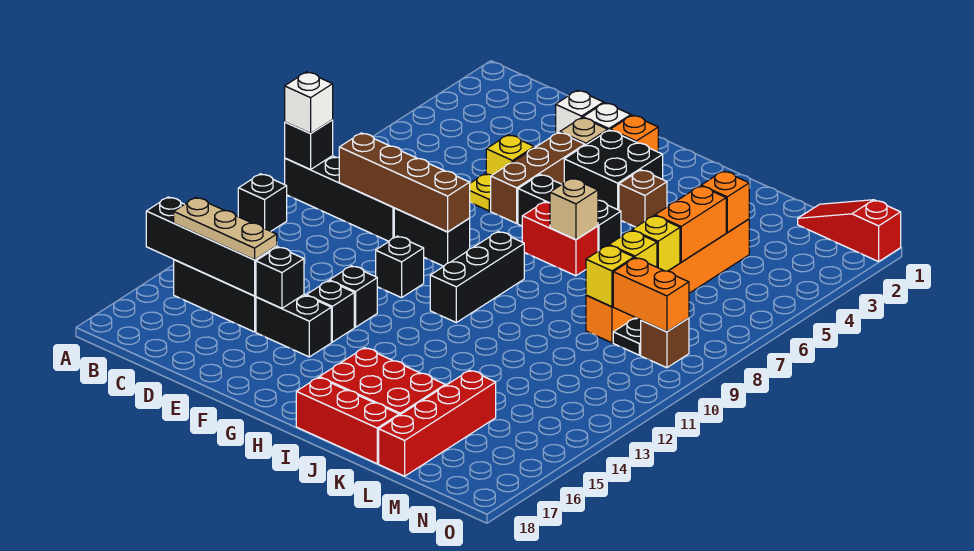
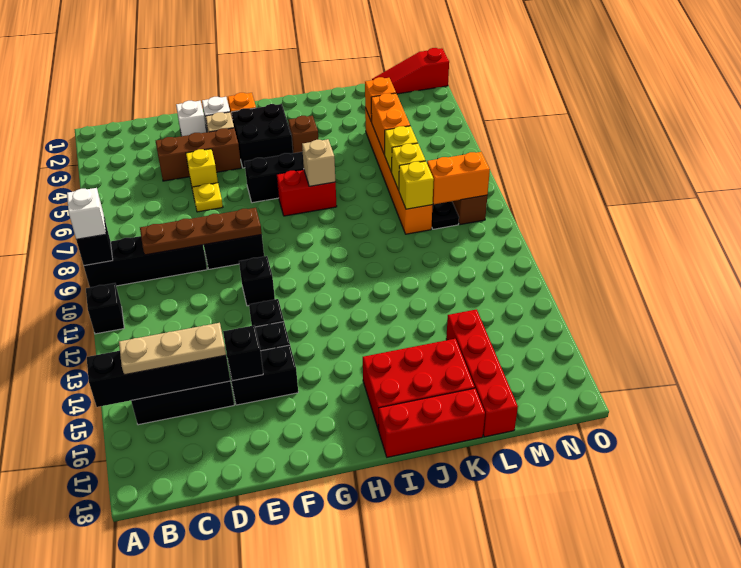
brown brick C9:F9 level 2 -> brown plate C9:F9 level 2
brown brick F4:F6 level 1 -> brown brick D4:F4 level 1
black brick H9:H11 level 1 -> none

